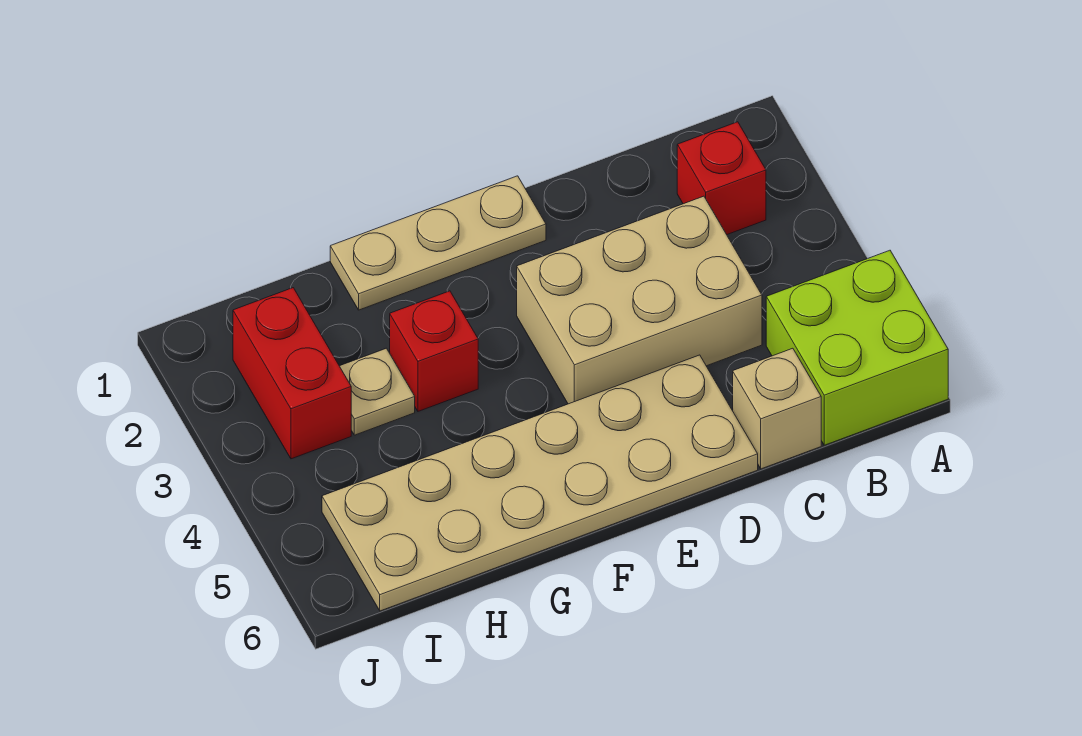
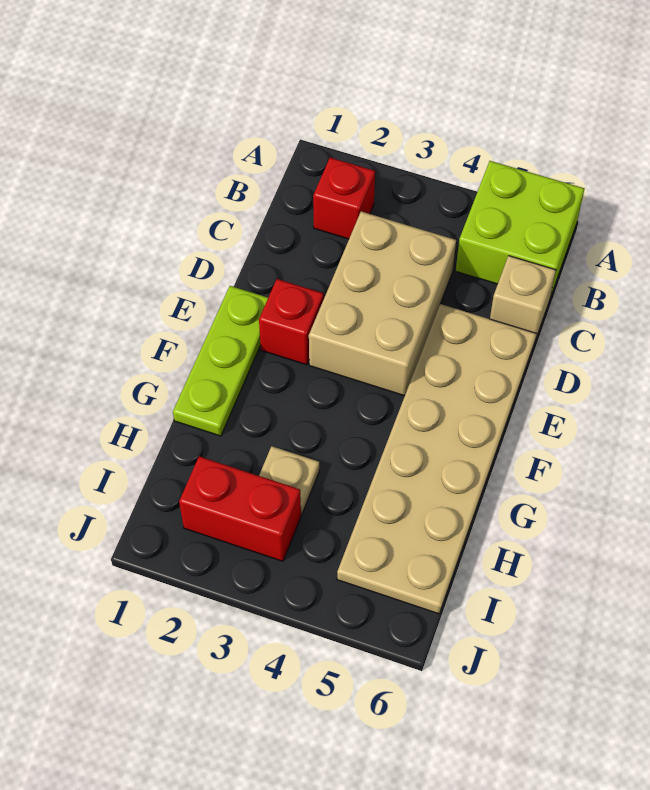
tan plate E1:G1 level 1 -> lime plate E1:G1 level 1
red brick G3 level 1 -> red brick E2 level 1

